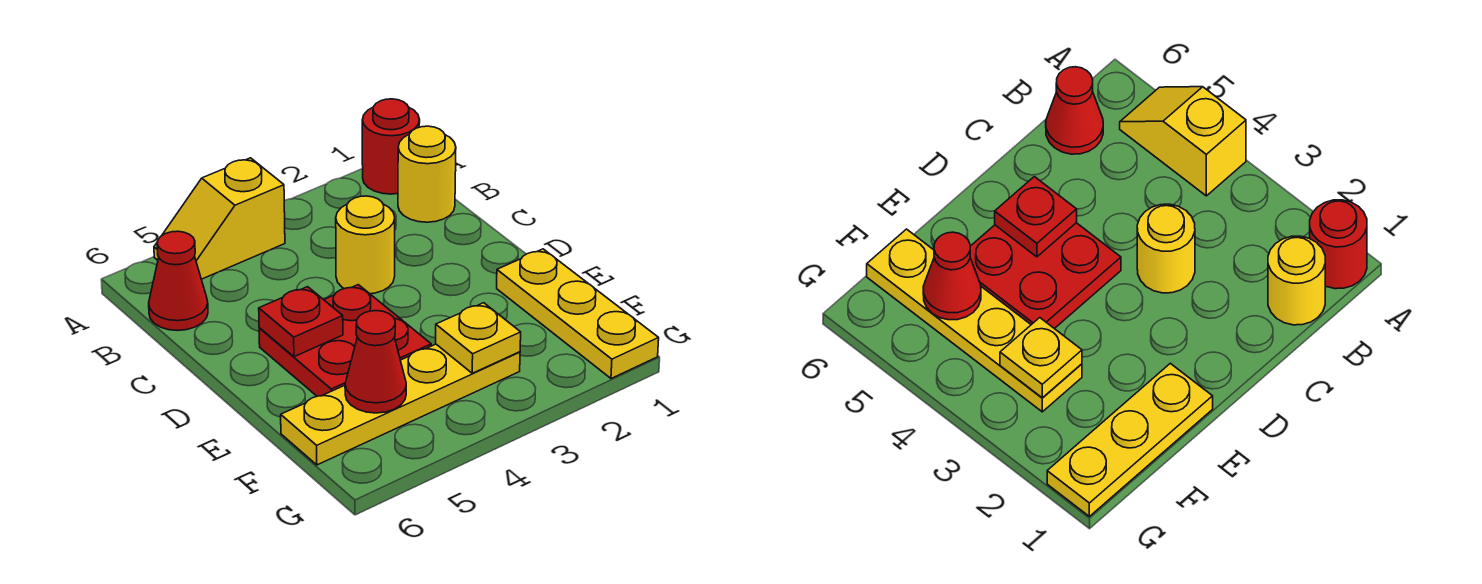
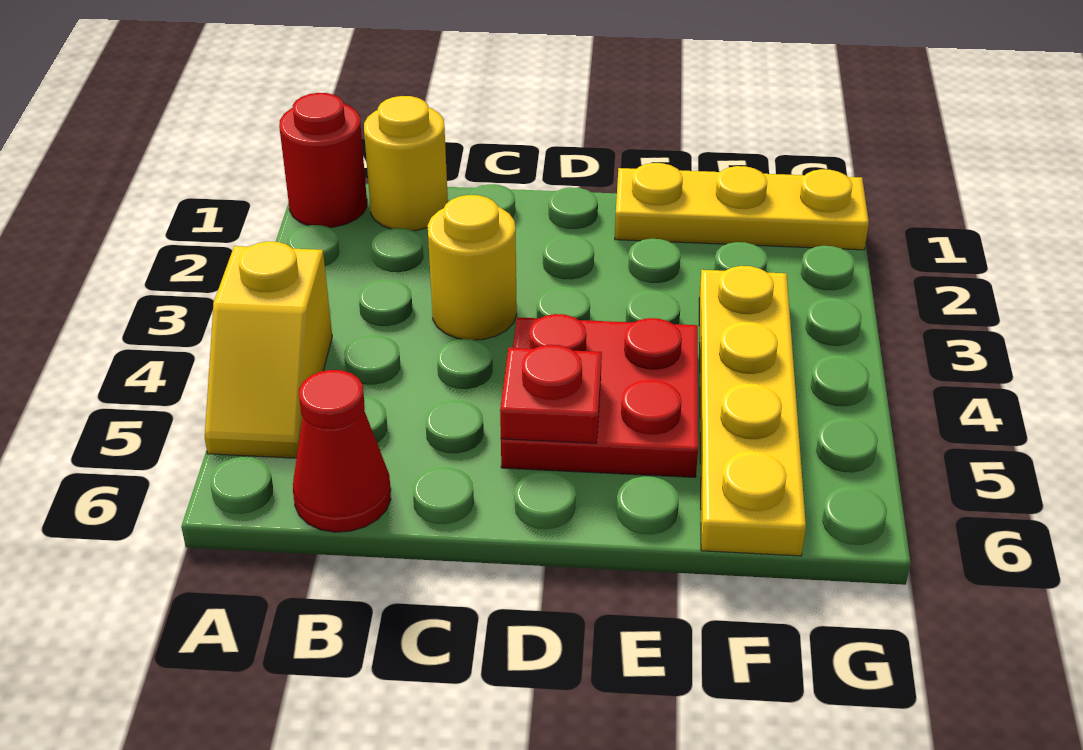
yellow plate F3 level 2 -> none
red cone F5 level 2 -> none

